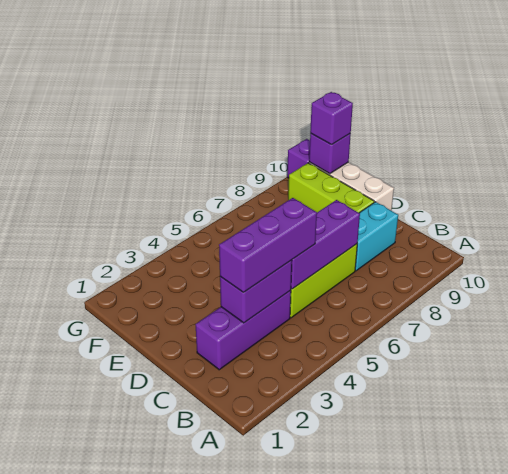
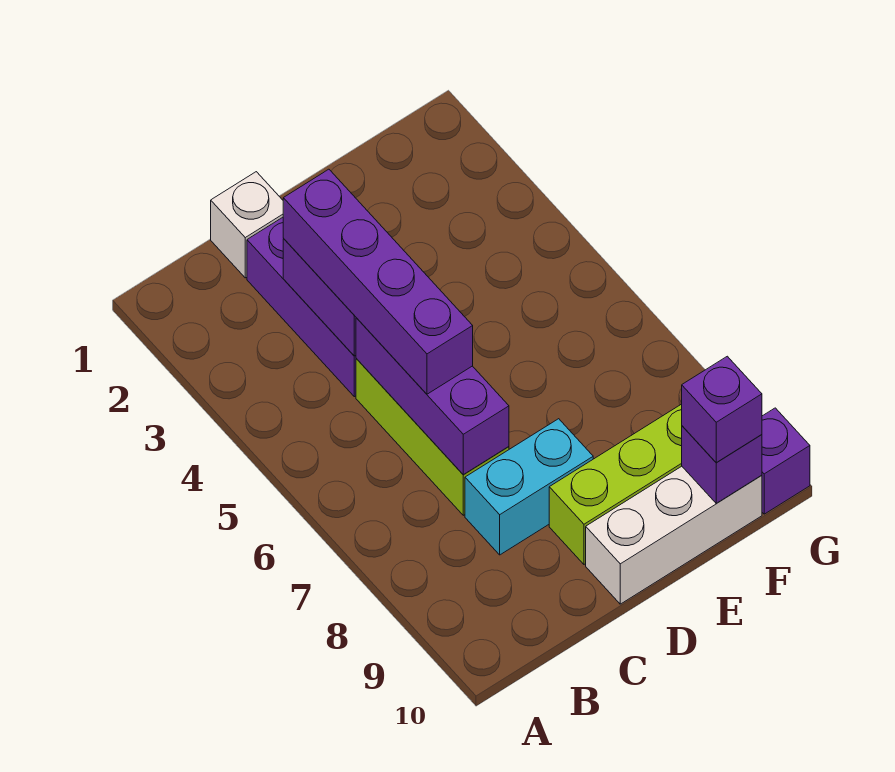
none -> white brick C1 level 1
purple brick C3:C5 level 3 -> purple brick C3:C6 level 3
cyan brick C8:C9 level 1 -> cyan brick C8:D8 level 1

